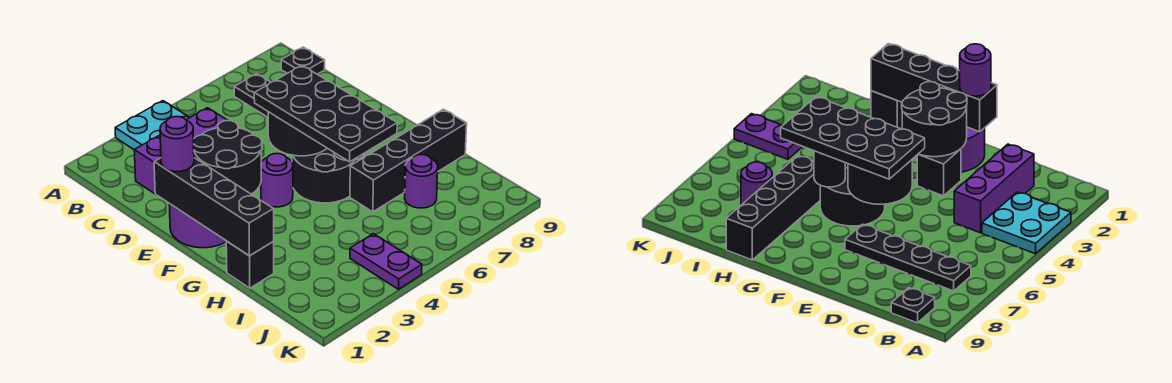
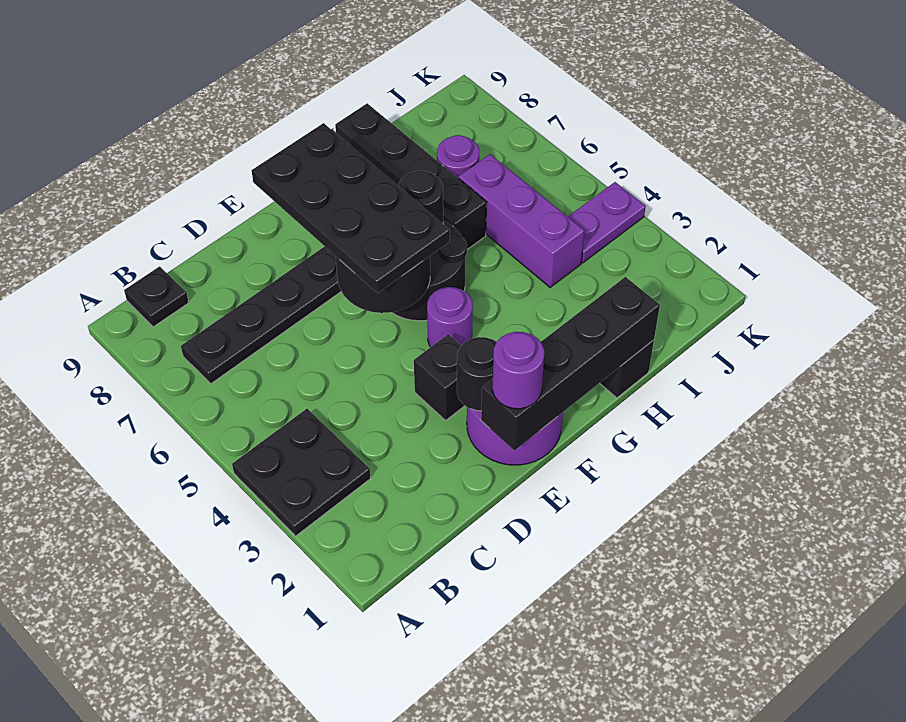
cyan plate A3:B4 level 1 -> black plate A3:B4 level 1
purple brick C2:C4 level 1 -> purple brick I4:I6 level 1
black round brick E2:F3 level 2 -> black round brick E2 level 2
black plate E5:H6 level 3 -> black plate E5:F8 level 3

